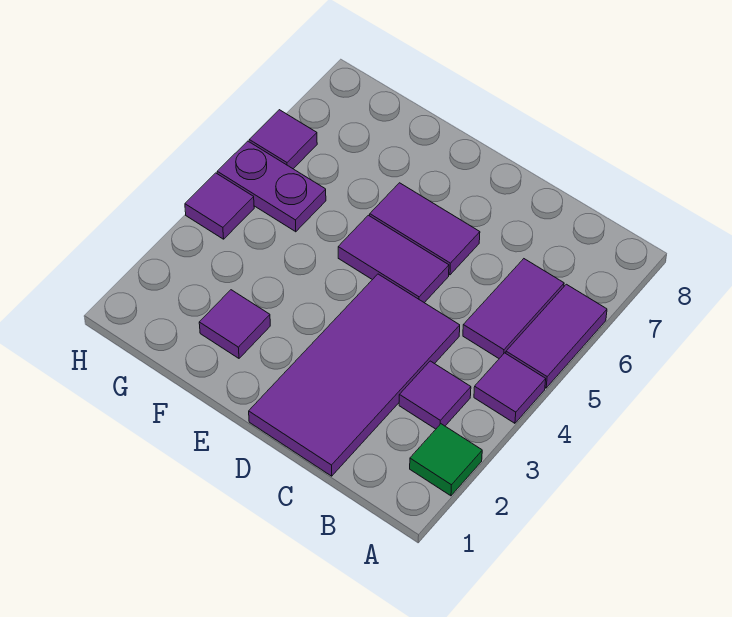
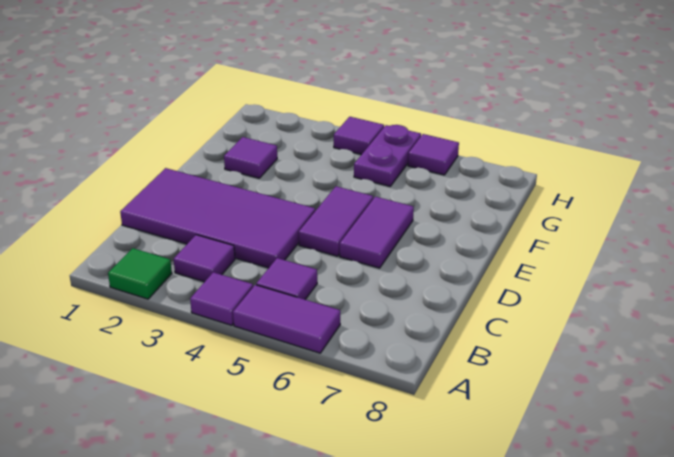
purple tile B5:B6 level 1 -> purple tile B5 level 1

